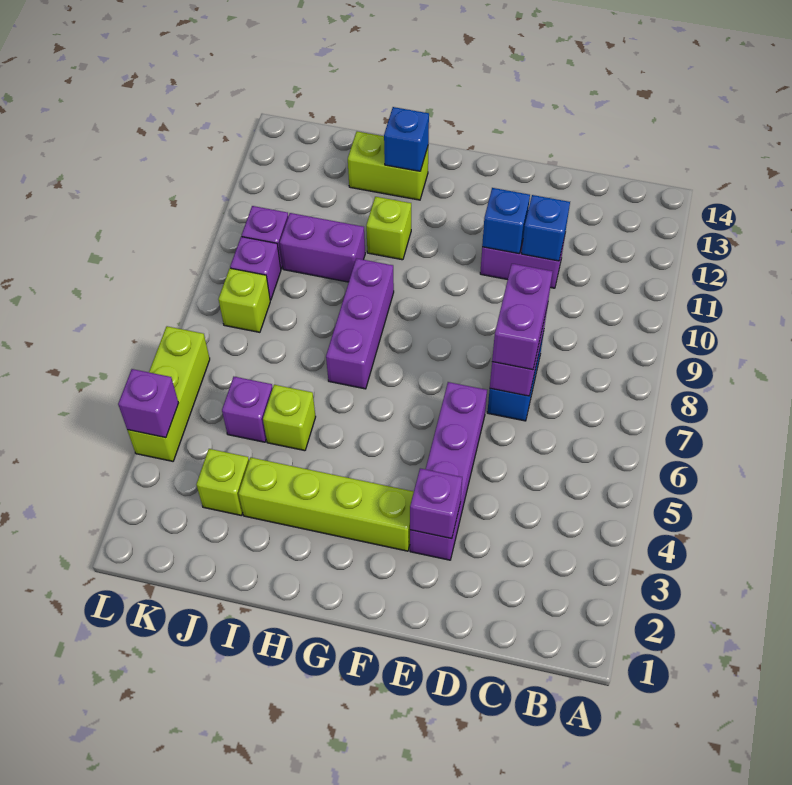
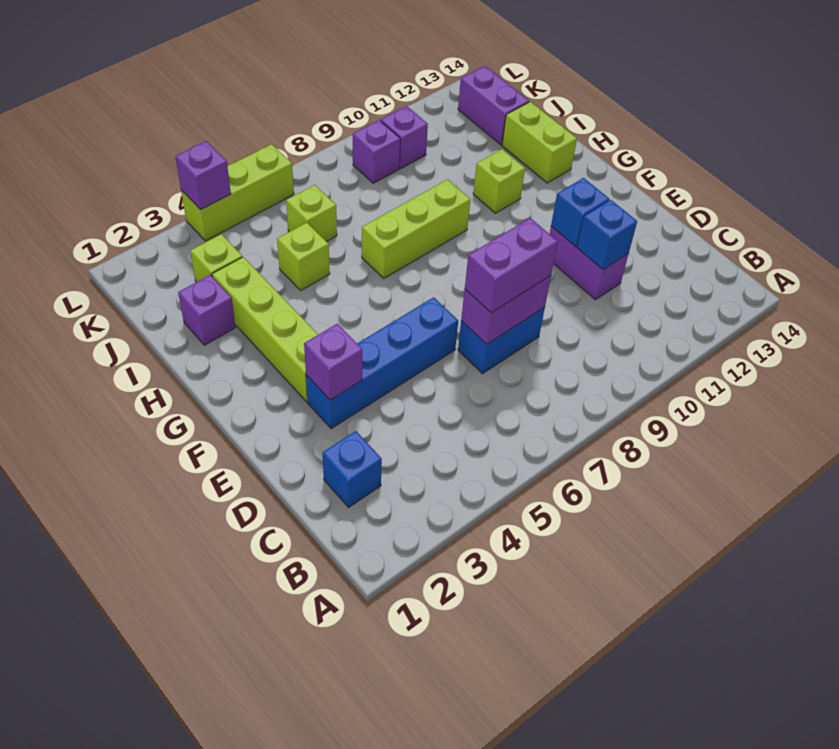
purple brick E3:E6 level 1 -> blue brick E3:E6 level 1
purple brick H7:H9 level 1 -> lime brick H7:H9 level 1
blue brick H13 level 2 -> blue brick C2 level 1
purple brick I10:J10 level 1 -> purple brick J13:K13 level 1
purple brick J5 level 1 -> purple brick I2 level 1
lime brick K8 level 1 -> lime brick J6 level 1

